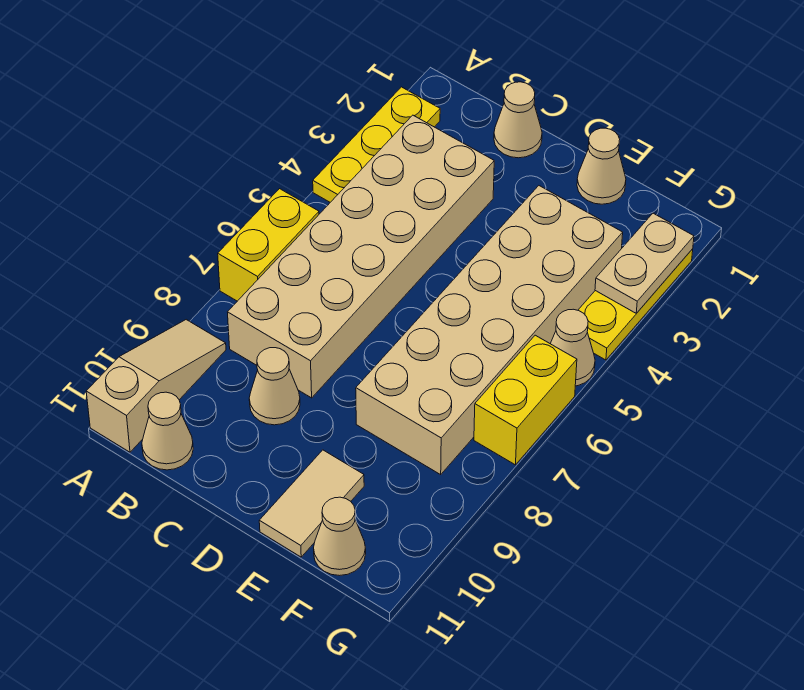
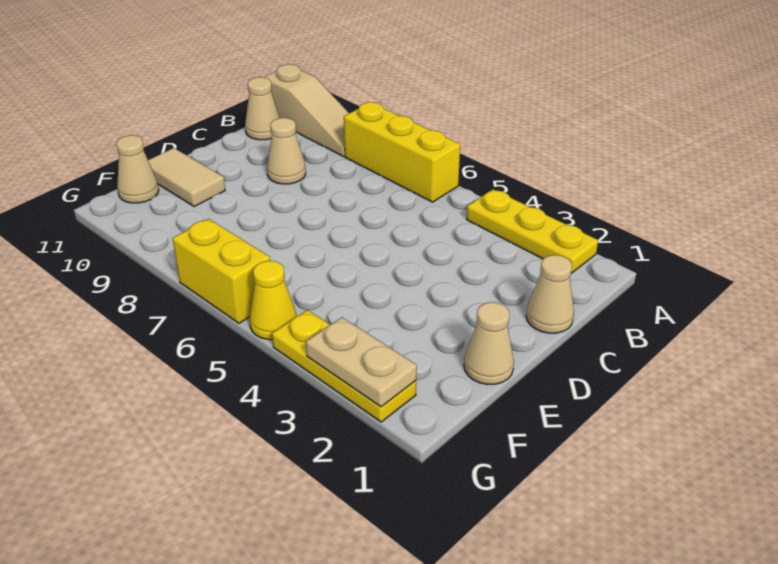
yellow brick A6:A7 level 1 -> yellow brick A6:A8 level 1
tan brick B3:C8 level 1 -> none
tan brick E3:F8 level 1 -> none
tan cone G5 level 1 -> yellow cone G5 level 1

